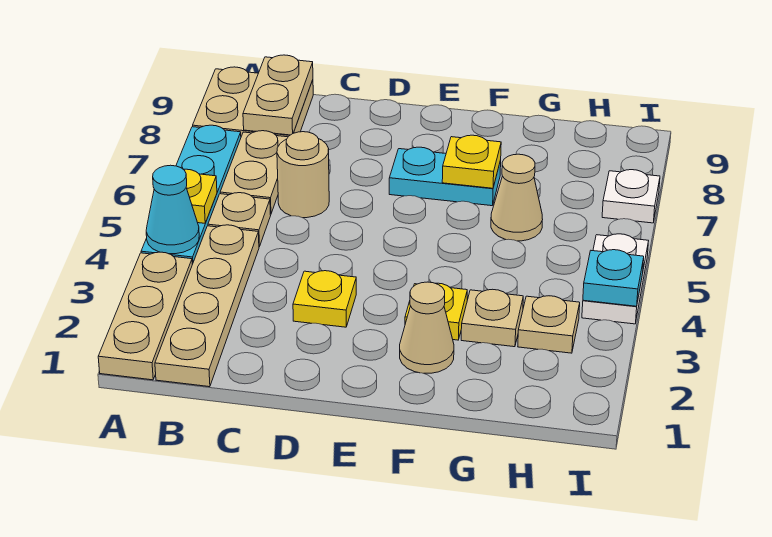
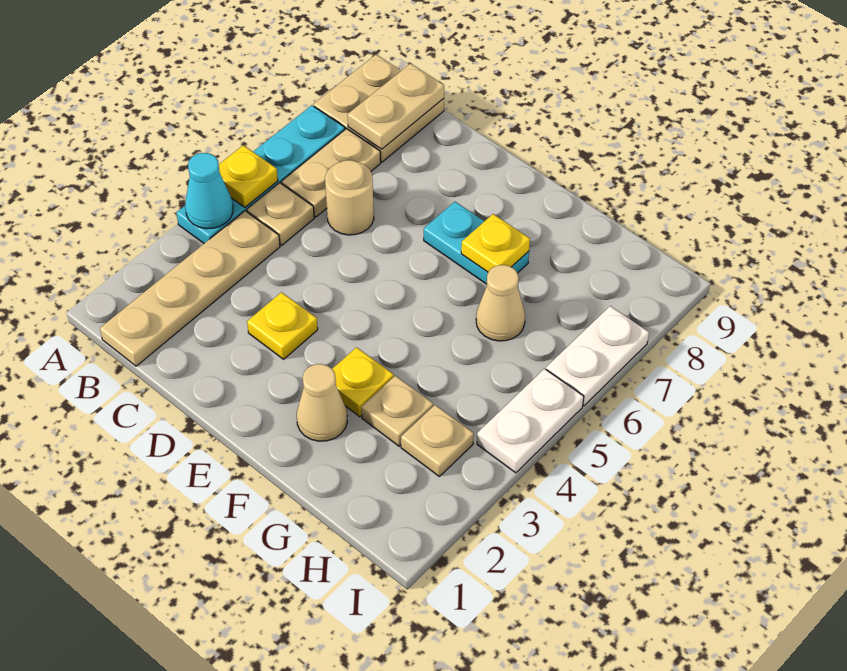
tan plate A1:A3 level 1 -> none
cyan plate I4 level 2 -> none
white plate I7 level 1 -> white plate I6:I7 level 1

